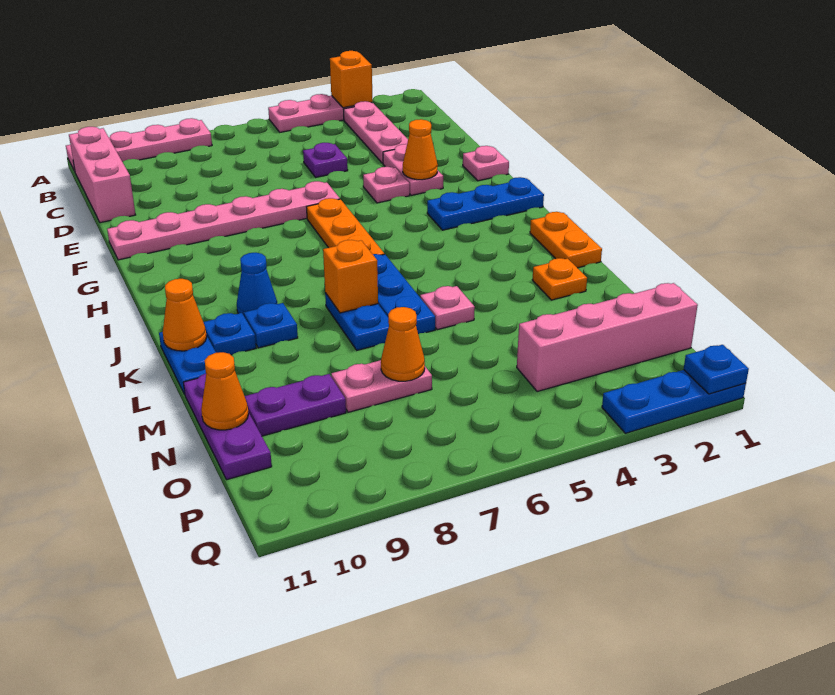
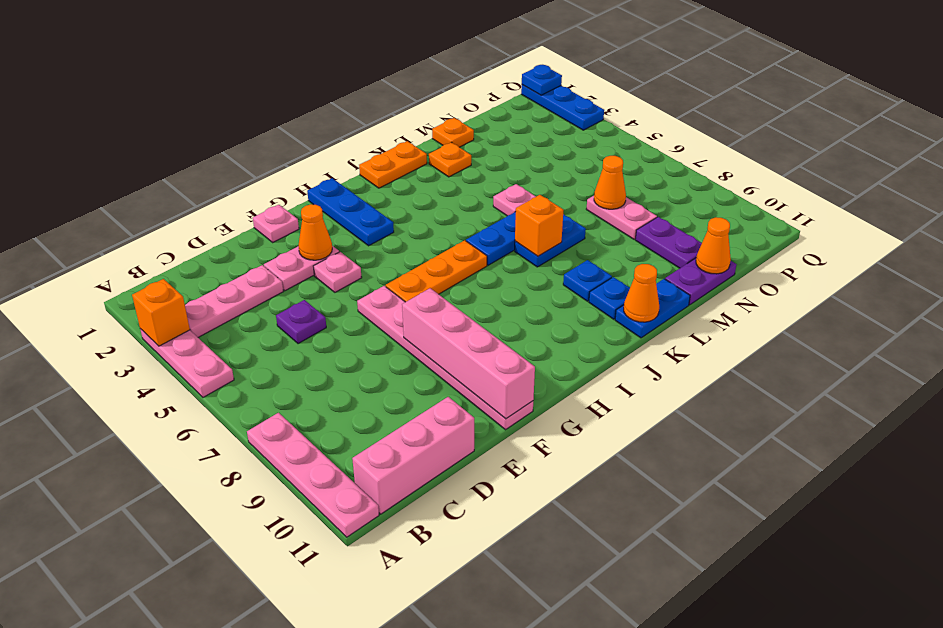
blue cone J9 level 1 -> none
none -> orange plate M1 level 1
purple plate M11:O11 level 1 -> purple plate M11:N11 level 1
pink brick O1:O4 level 1 -> pink brick F8:F11 level 2

